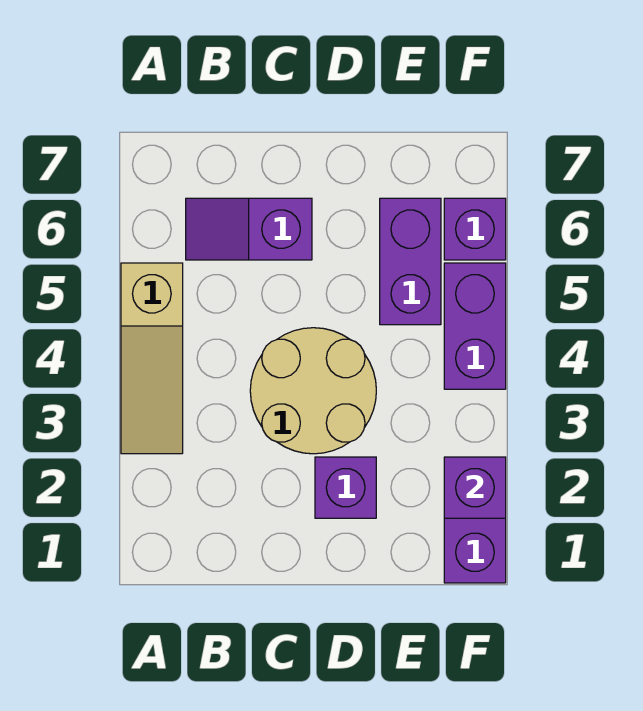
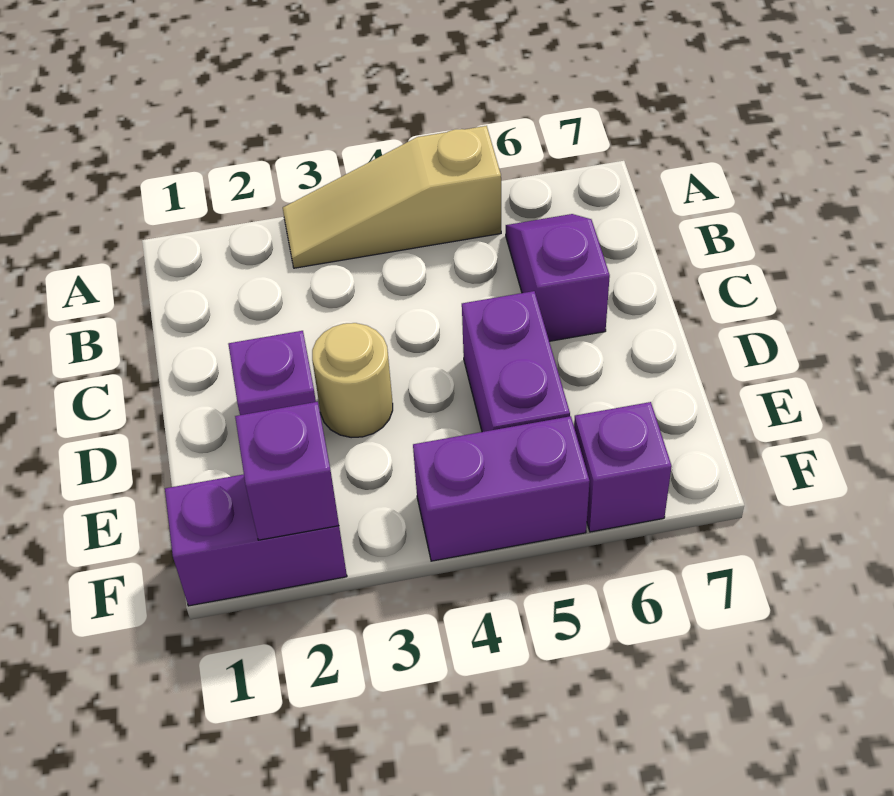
tan round brick C3:D4 level 1 -> tan round brick D3 level 1
purple brick E5:E6 level 1 -> purple brick D5:E5 level 1

